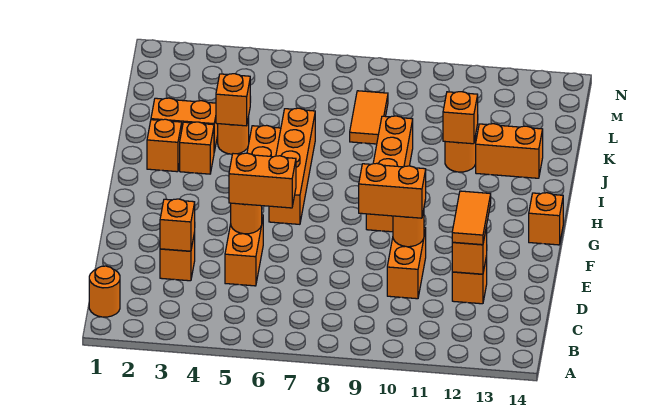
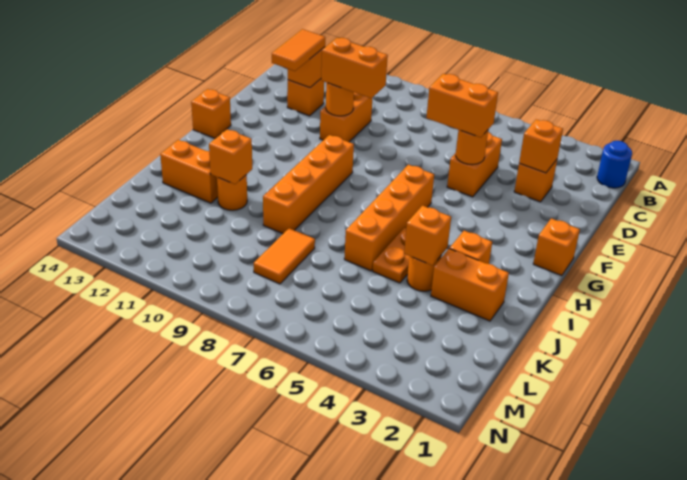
orange round brick B1 level 1 -> blue round brick B1 level 1
orange brick I2 level 1 -> orange brick G1 level 1

